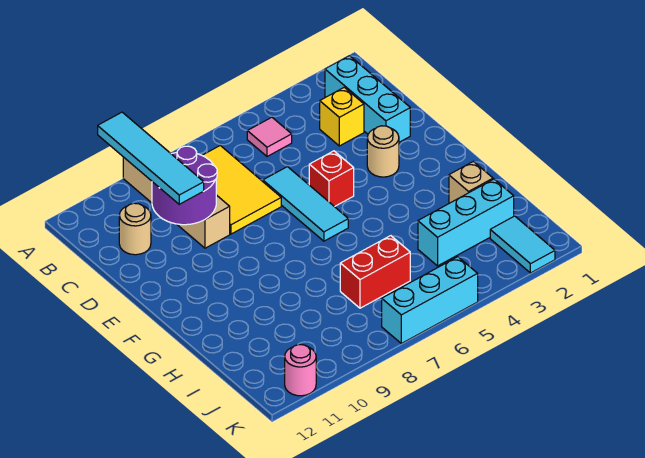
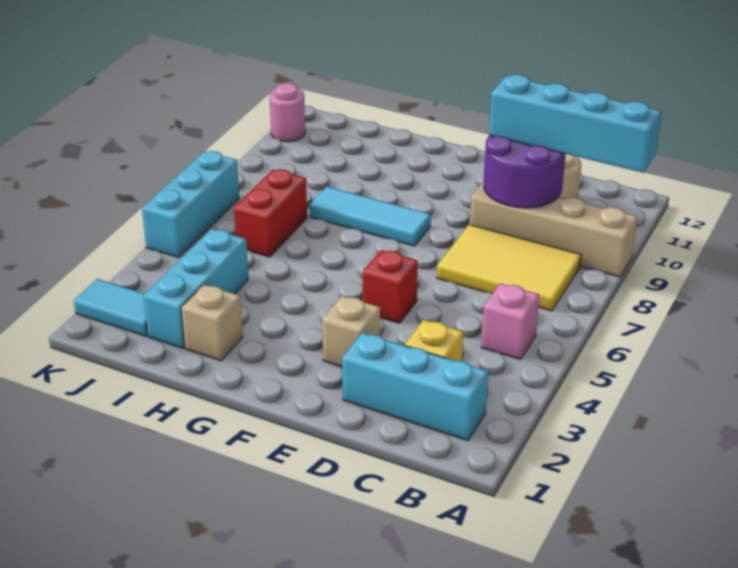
cyan tile A10:D10 level 3 -> cyan brick A10:D10 level 3
pink tile B5 level 1 -> pink brick B5 level 1
cyan tile D6:F6 level 1 -> cyan tile F8:H8 level 1
tan round brick E3 level 1 -> tan brick E3 level 1

